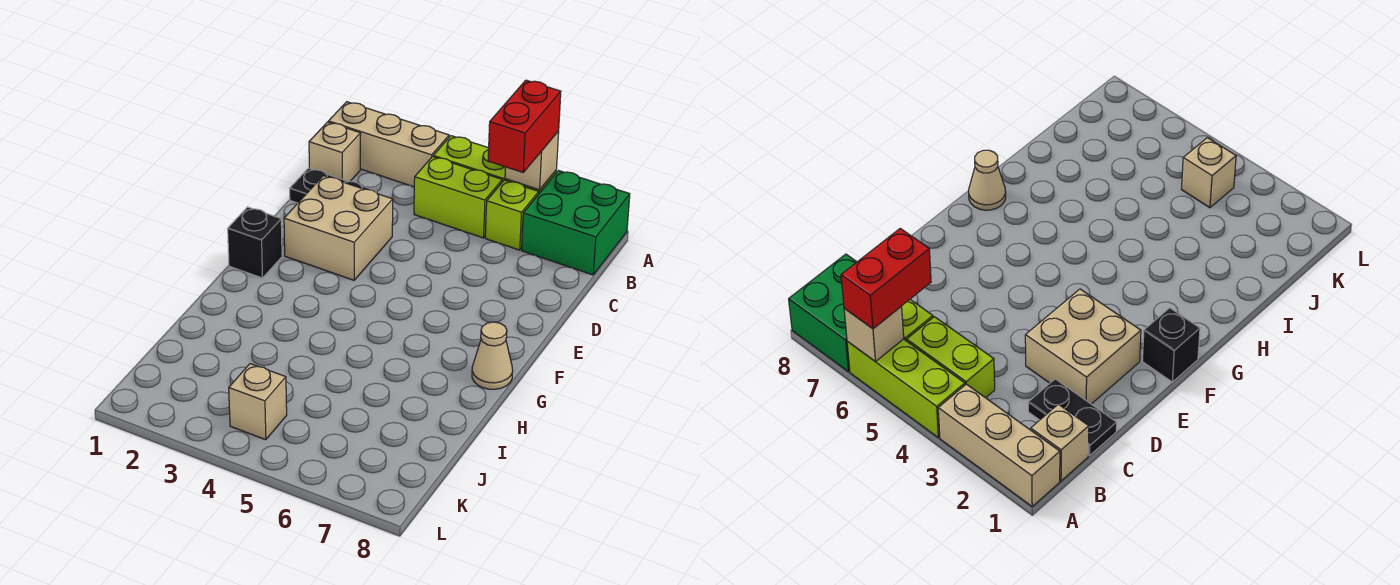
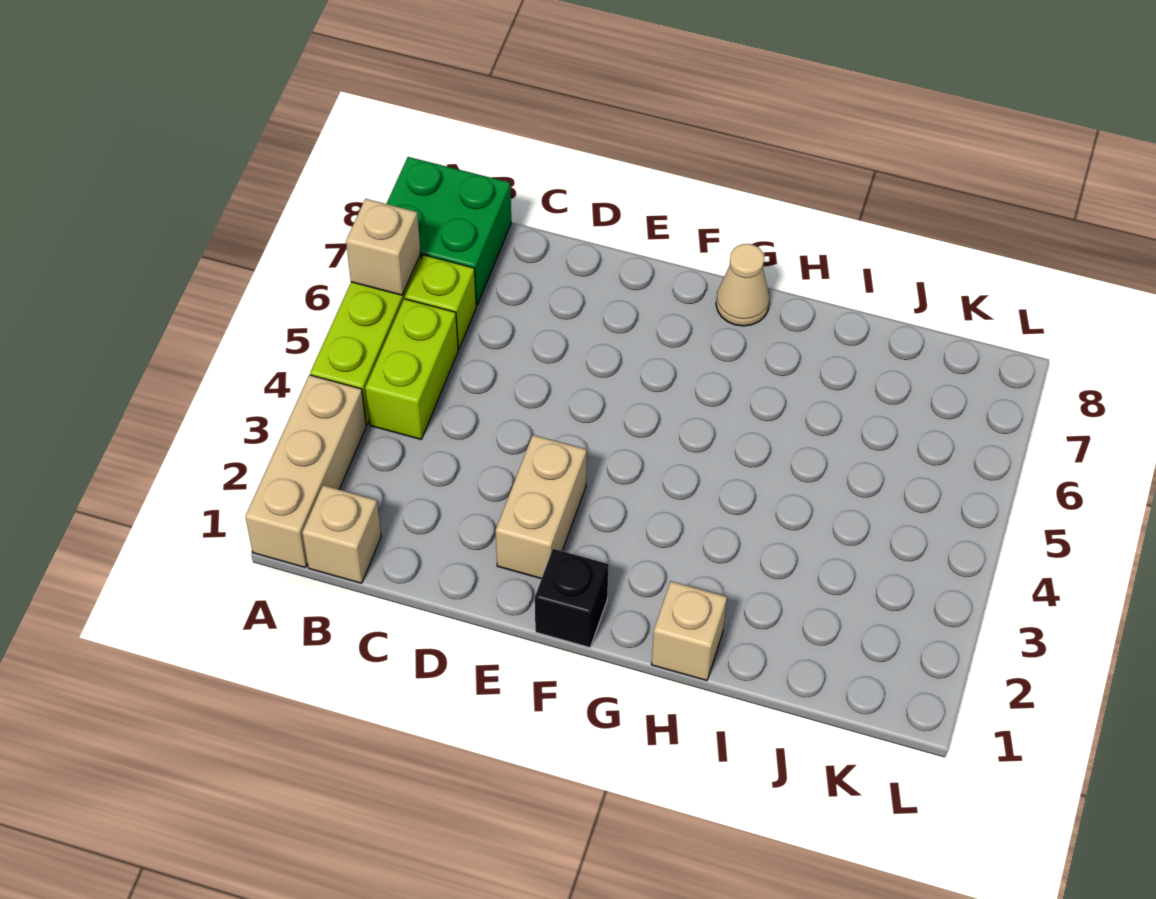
red brick A6:B6 level 3 -> none
black plate C1:C2 level 1 -> none
tan brick D2:E3 level 1 -> tan brick E2:E3 level 1
tan brick K4 level 1 -> tan brick H1 level 1

